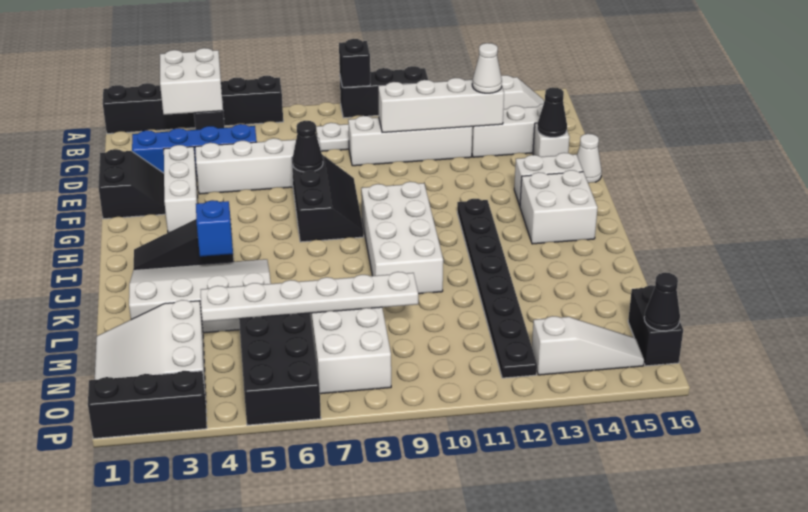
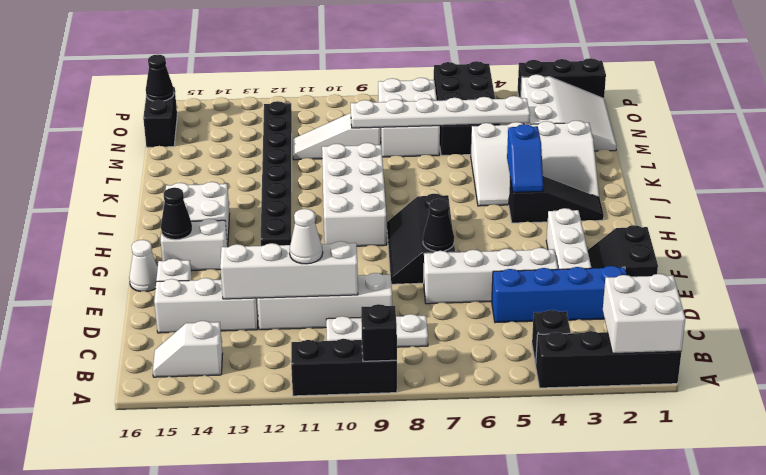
black brick A1:A6 level 1 -> black brick A1:A4 level 1
white brick A3:B4 level 2 -> white brick A1:B2 level 2
white cone D13 level 3 -> white cone D11 level 3
black cone E15 level 2 -> black cone G15 level 2
white slope O13:O15 level 1 top 13 -> white slope M9:M11 level 1 top 9

